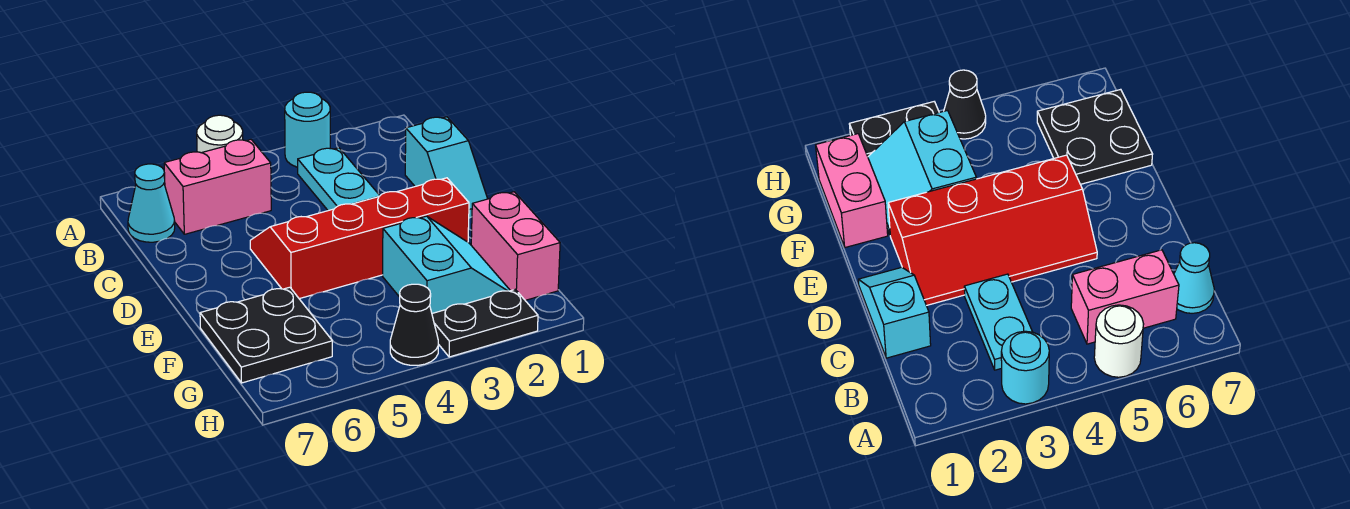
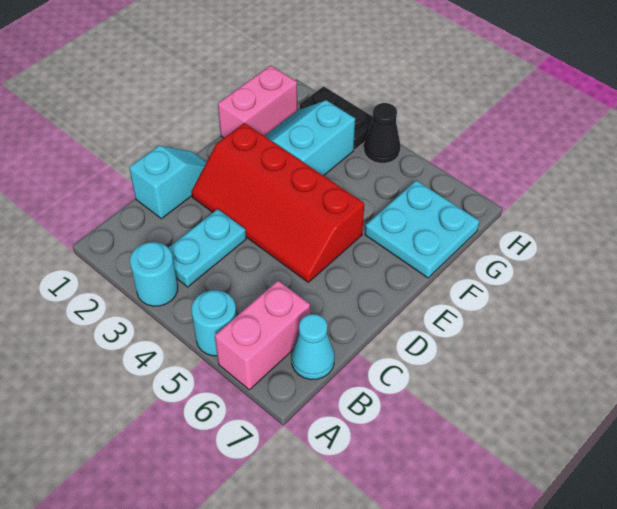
white round brick A5 level 1 -> cyan round brick A5 level 1
pink brick B5:B6 level 1 -> pink brick A6:B6 level 1
black plate F6:G7 level 1 -> cyan plate F6:G7 level 1

